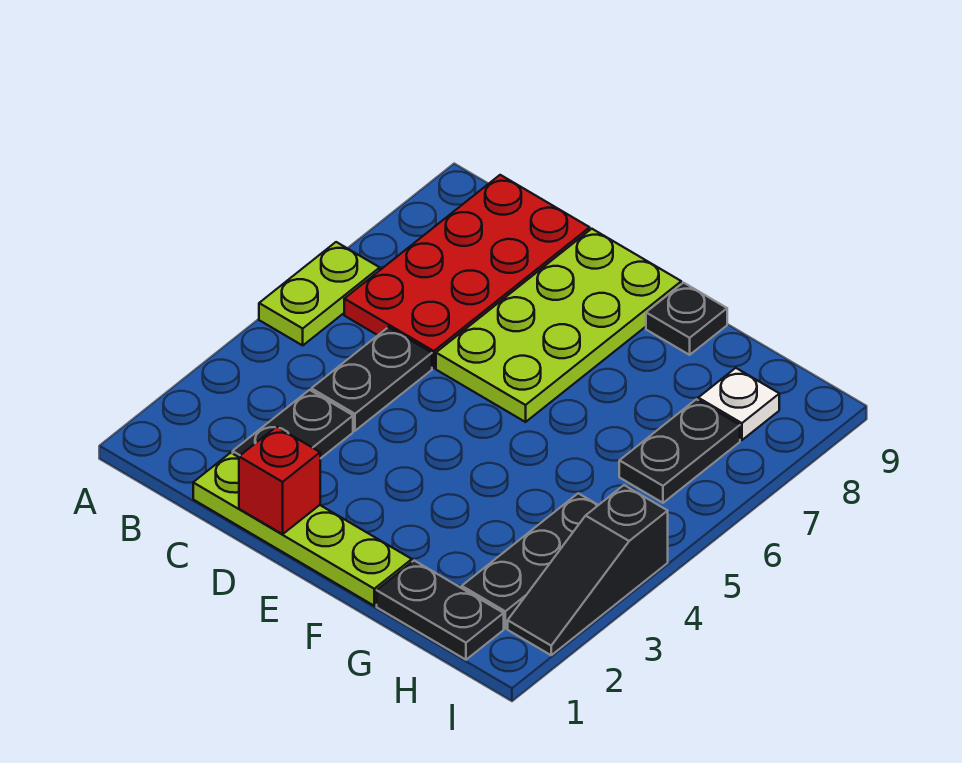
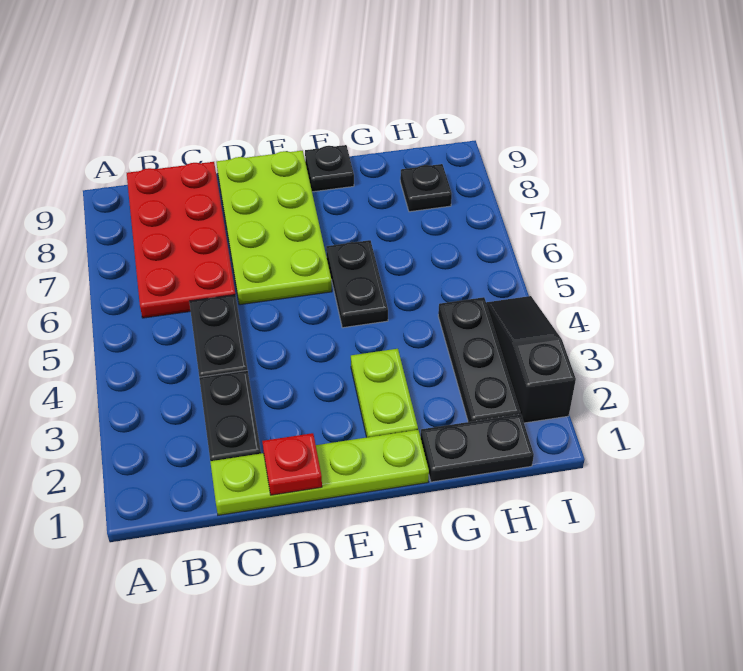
lime plate A5:A6 level 1 -> lime plate F2:F3 level 1
red brick D1 level 2 -> red plate D1 level 2
black plate H6:H7 level 1 -> black plate F5:F6 level 1
white plate H8 level 1 -> black plate H8 level 1
black slope I2:I4 level 1 top 4 -> black slope I2:I4 level 1 top 2

